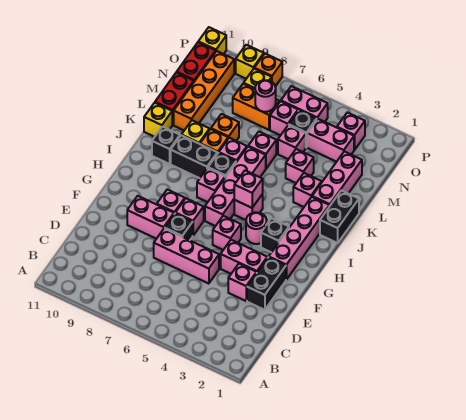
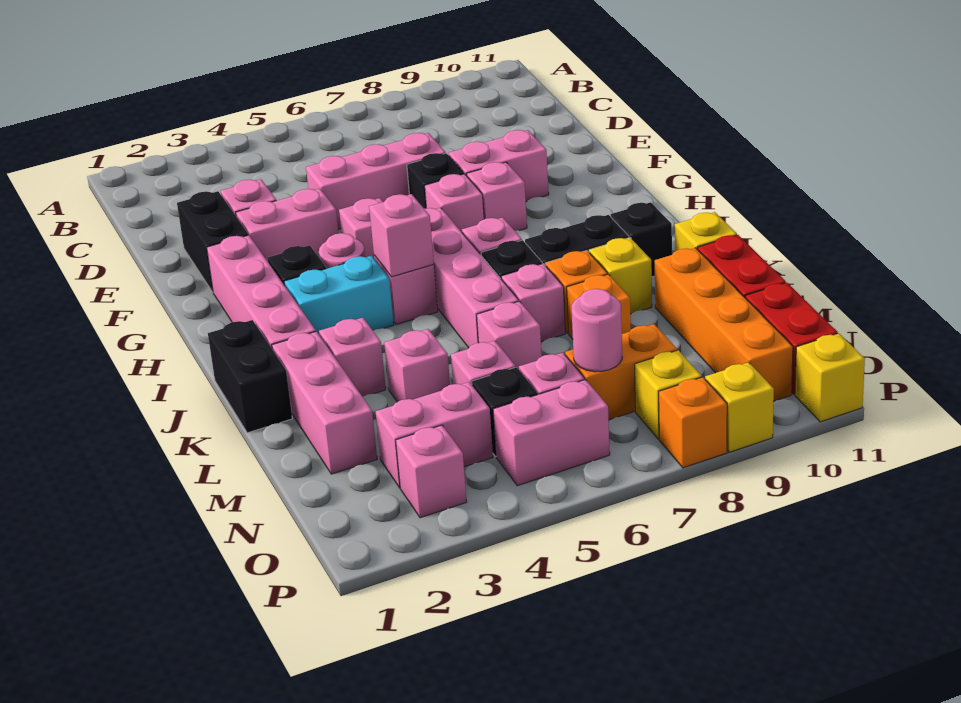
none -> cyan brick I3:I4 level 1

